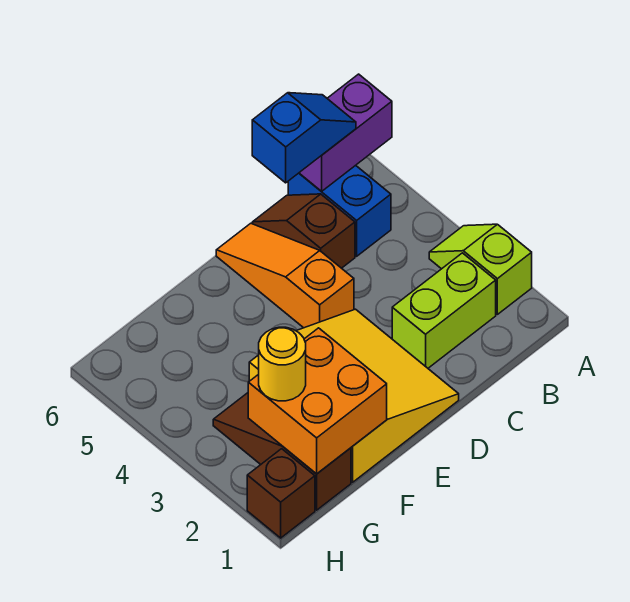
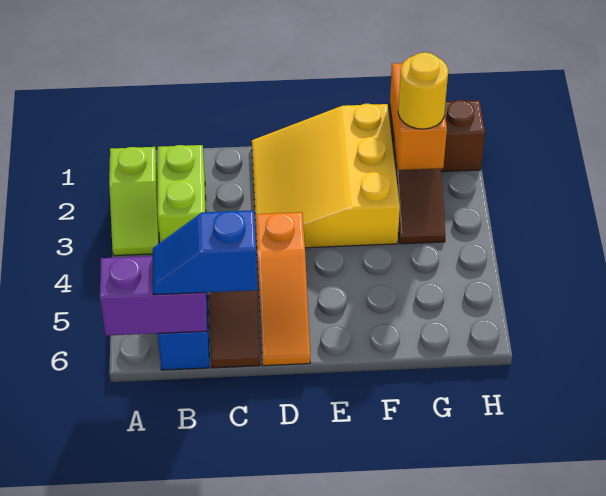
lime brick B2:C2 level 1 -> lime brick B2:B3 level 1
orange brick F1:G2 level 2 -> orange brick G1:G2 level 2

